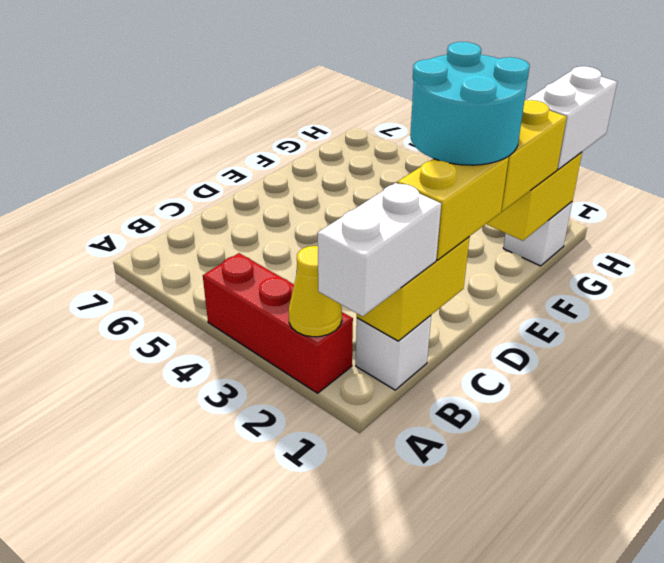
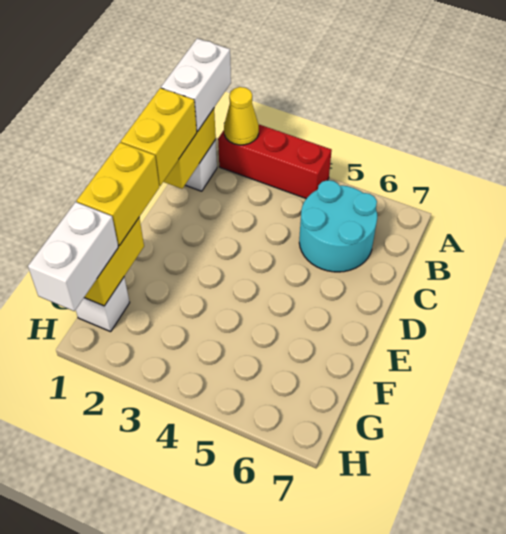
cyan round brick D1:E2 level 4 -> cyan round brick B5:C6 level 1

